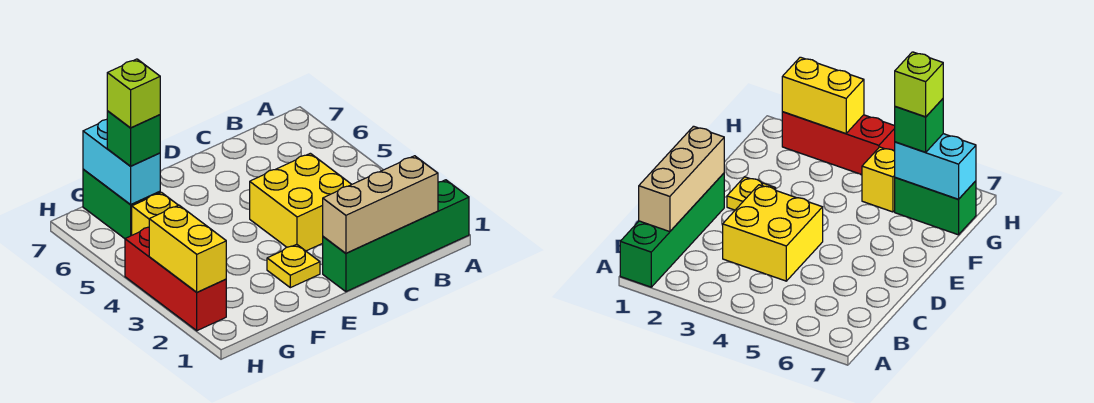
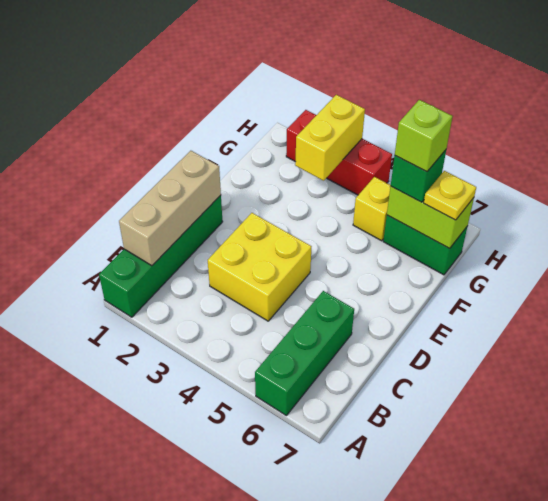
none -> green brick A6:C6 level 1
yellow plate E2 level 1 -> yellow plate G7 level 3
cyan brick G6:G7 level 2 -> lime brick G6:G7 level 2
yellow brick H2:H3 level 2 -> yellow brick G3:H3 level 2

